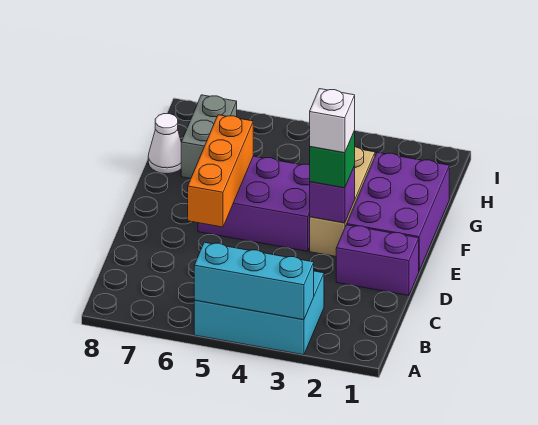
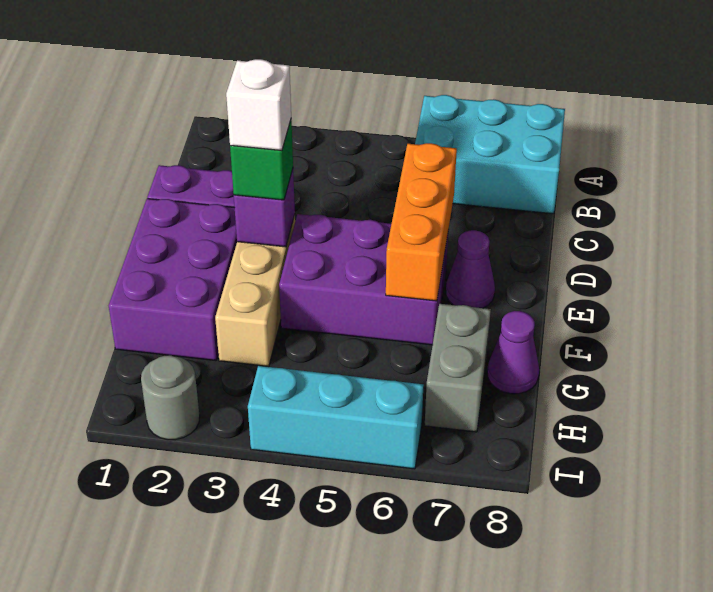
cyan brick A3:B5 level 1 -> cyan brick A6:B8 level 1
cyan brick A3:A5 level 2 -> cyan brick I4:I6 level 1
none -> purple cone E7 level 1
white cone G8 level 1 -> purple cone G8 level 1
none -> grey round brick I2 level 1

